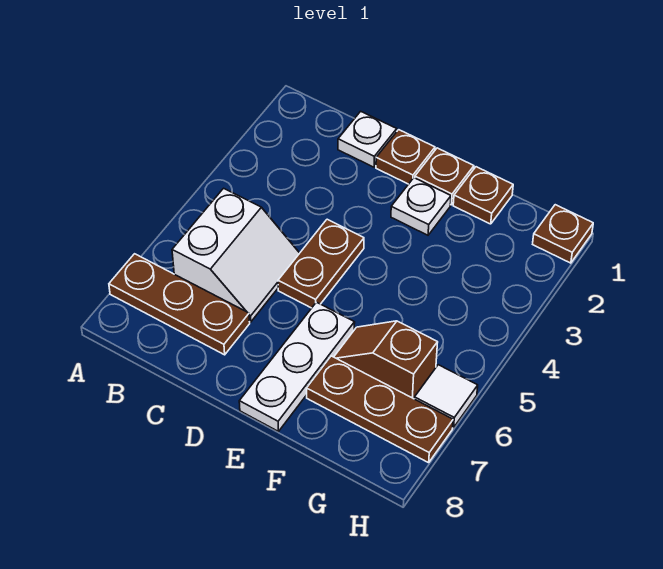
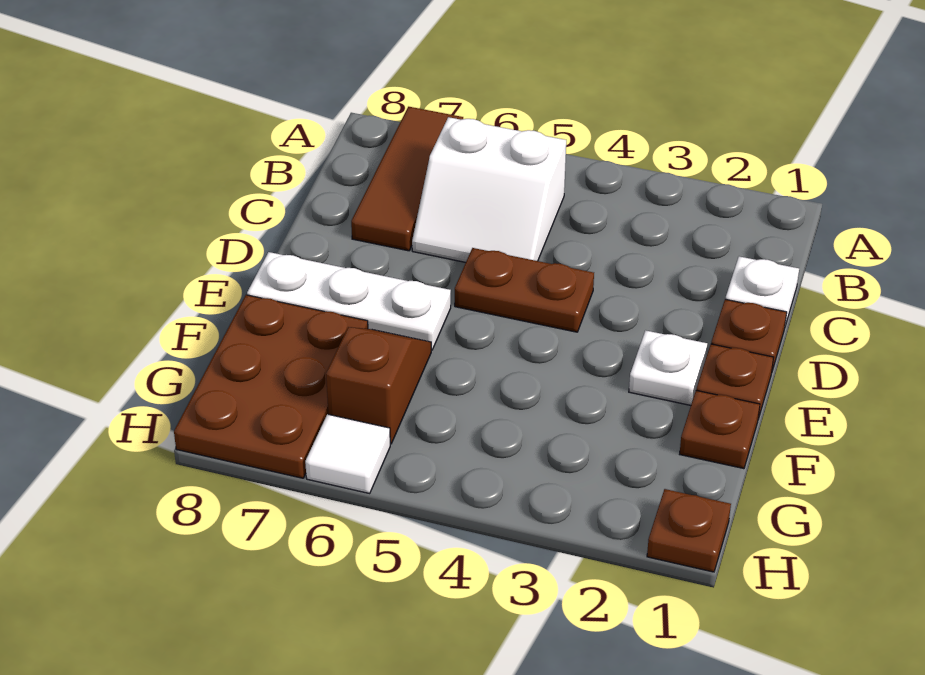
brown plate A7:C7 level 1 -> brown tile A7:C7 level 1
brown plate F7:H7 level 1 -> brown plate F7:H8 level 1

